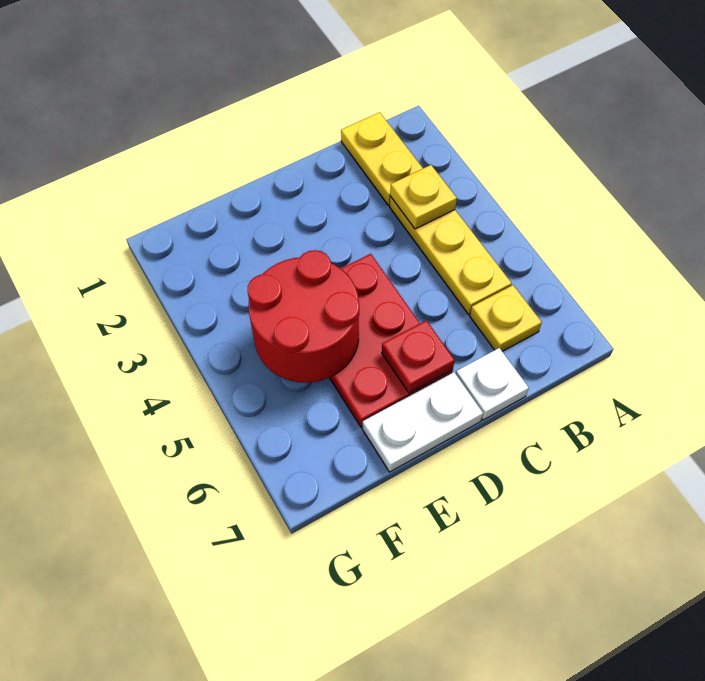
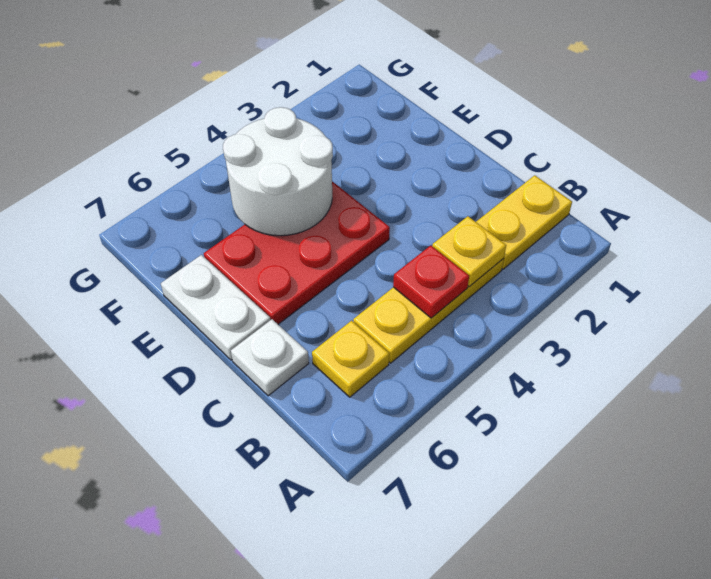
red plate D6 level 2 -> red plate B4 level 2
red round brick E4:F5 level 2 -> white round brick E4:F5 level 2

